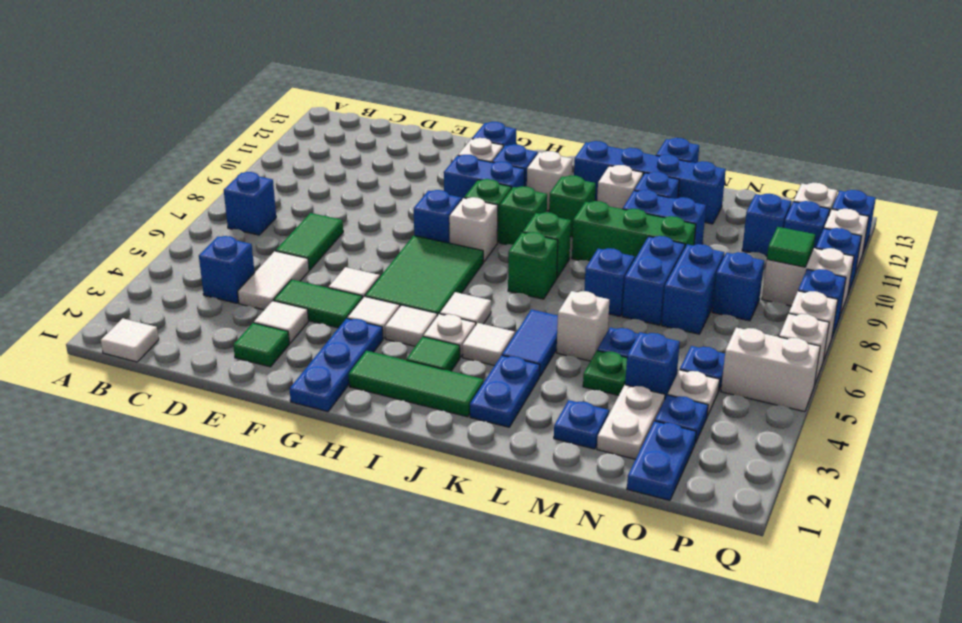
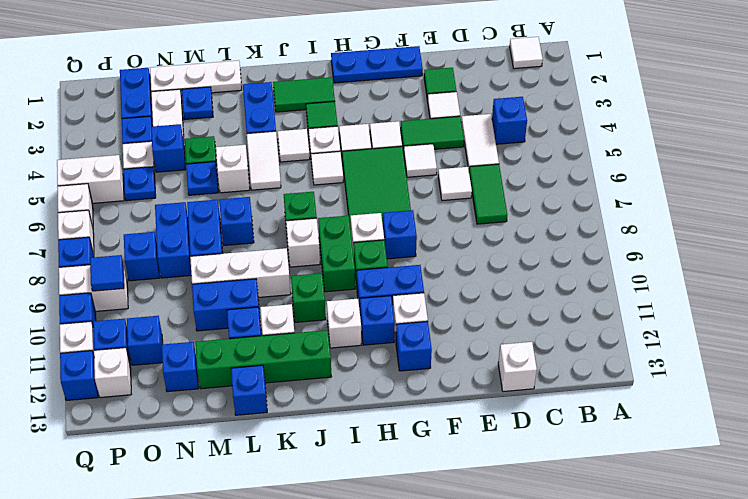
blue brick B7 level 1 -> blue brick N12 level 1
none -> white brick D13 level 1
none -> white tile E6 level 1
blue plate G1:G3 level 1 -> blue plate F1:H1 level 1
green tile H2:J2 level 1 -> green tile I2:J2 level 1
green brick I9 level 1 -> green brick I8:I9 level 1
green brick J8 level 1 -> white brick J8 level 1
blue brick J12:M12 level 1 -> green brick J12:M12 level 1
blue tile K4:K5 level 1 -> white tile K4:K5 level 1
green brick K9:M9 level 1 -> white brick K9:M9 level 1
none -> white plate L1:N1 level 1
green tile P9 level 2 -> blue tile P9 level 2

